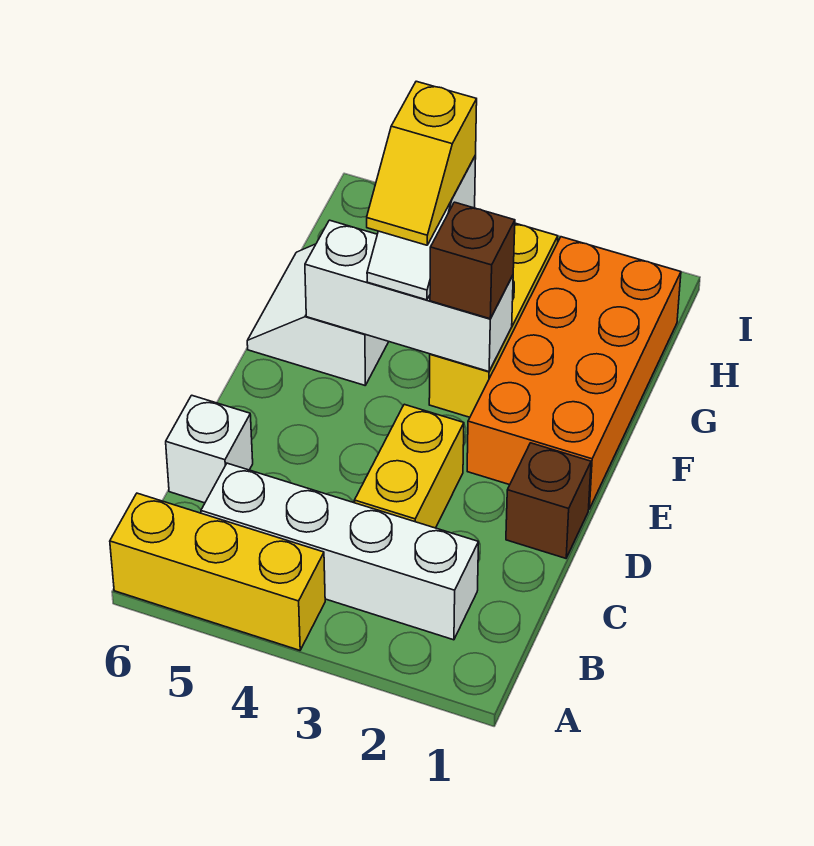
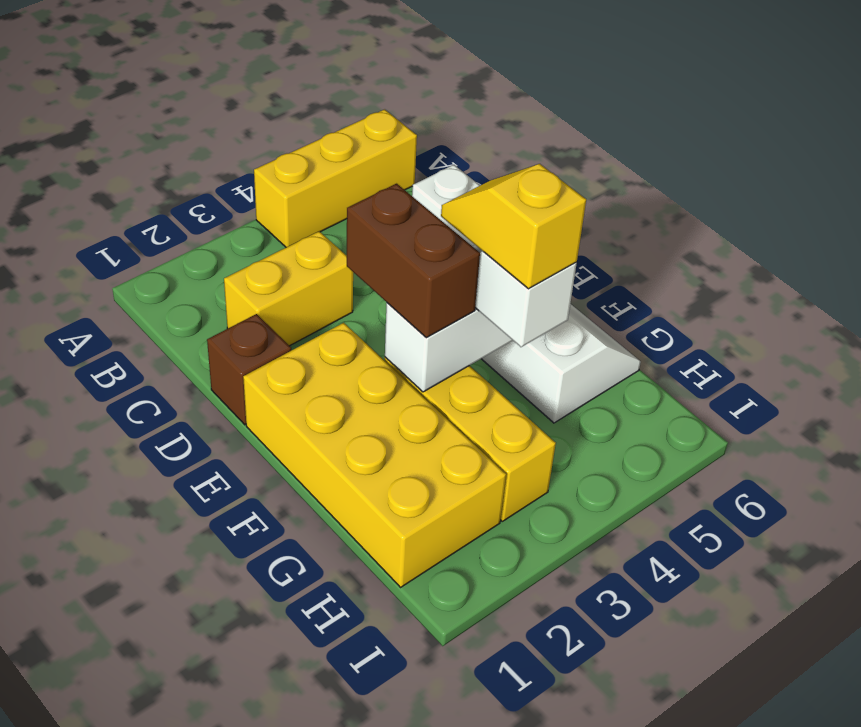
white brick B2:B5 level 1 -> none
yellow brick C3:D3 level 1 -> yellow brick C2:C3 level 1
orange brick E1:H2 level 1 -> yellow brick E1:H2 level 1
brown brick F3 level 3 -> brown brick E3:F3 level 3

